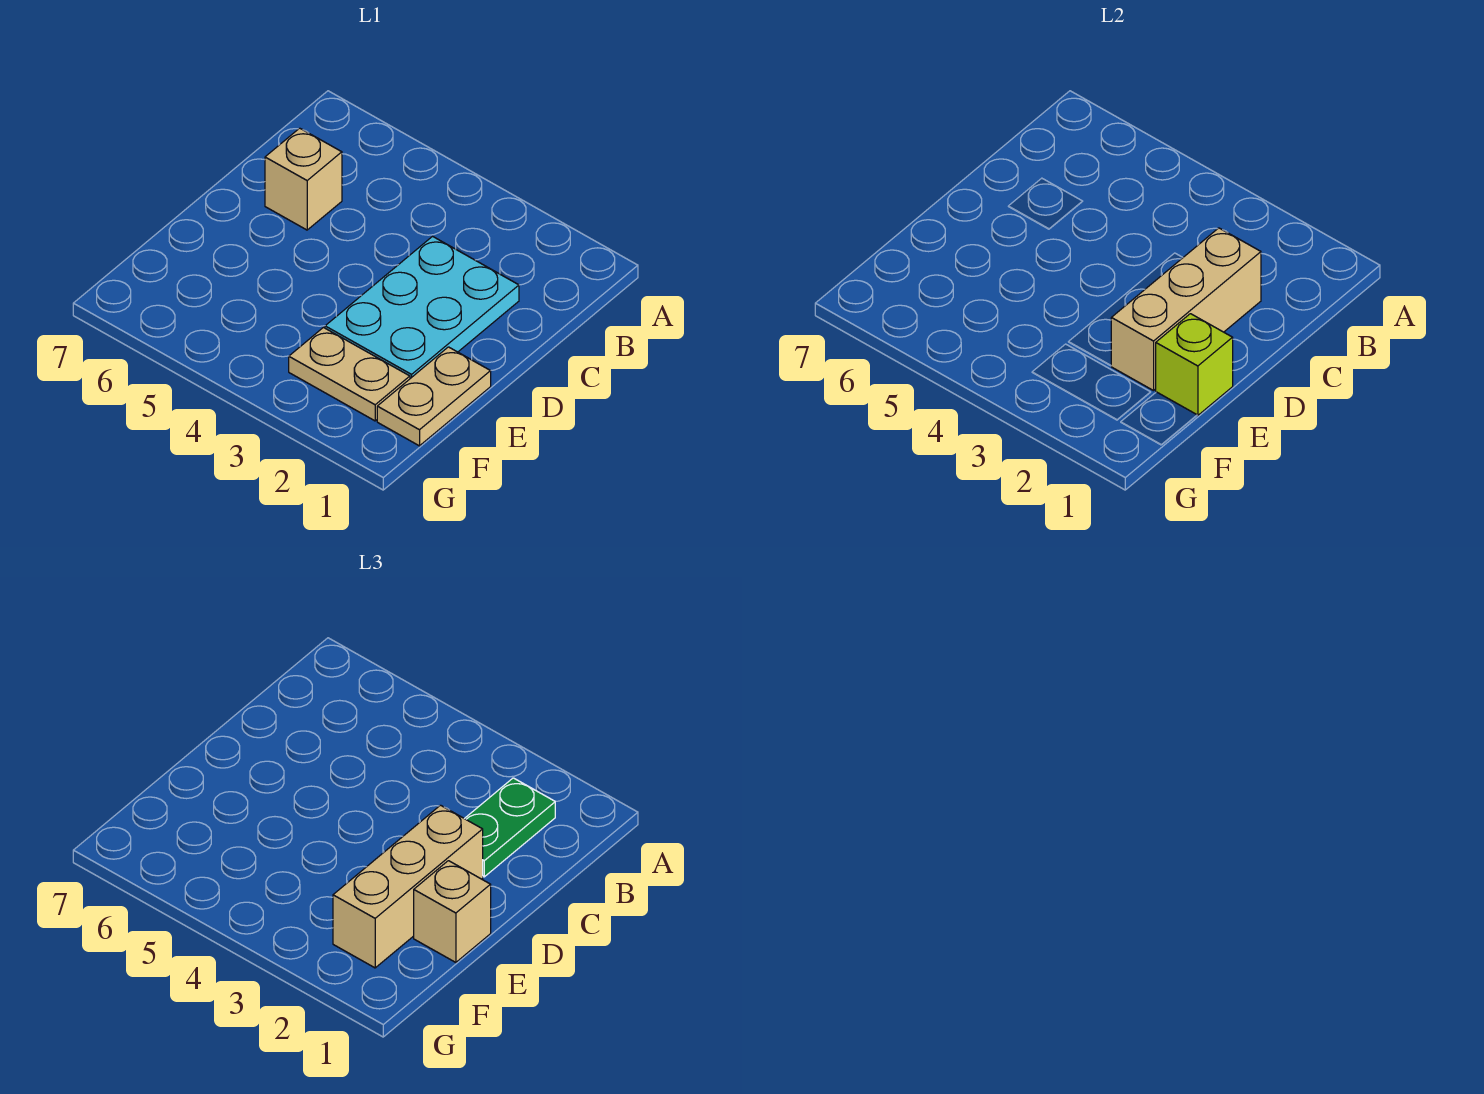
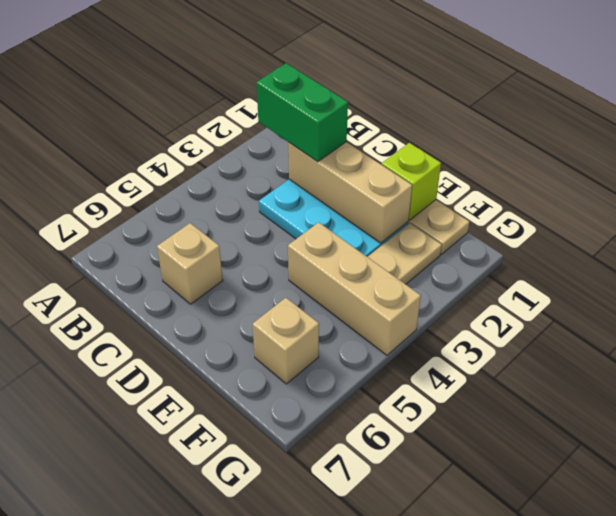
green plate B2:C2 level 3 -> green brick B2:C2 level 3
tan brick D2:F2 level 3 -> tan brick E4:G4 level 1
tan brick E1 level 3 -> tan brick F6 level 1

